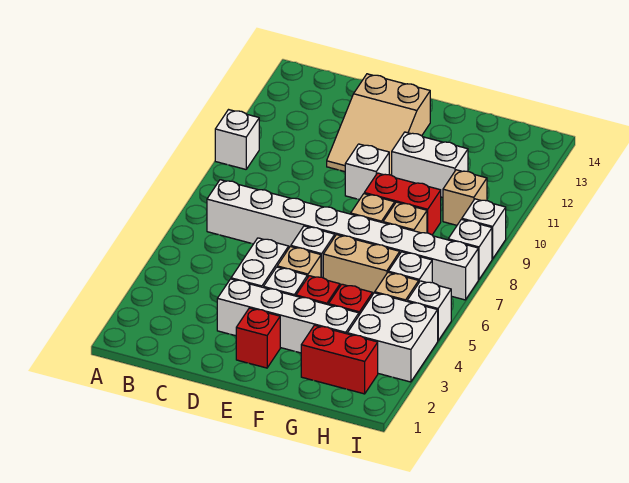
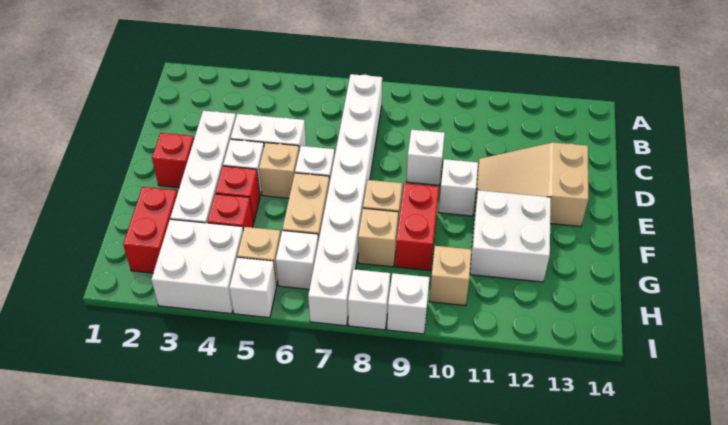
white brick A10 level 1 -> white brick D9 level 1
white brick F11:G11 level 1 -> white brick F11:G12 level 1

